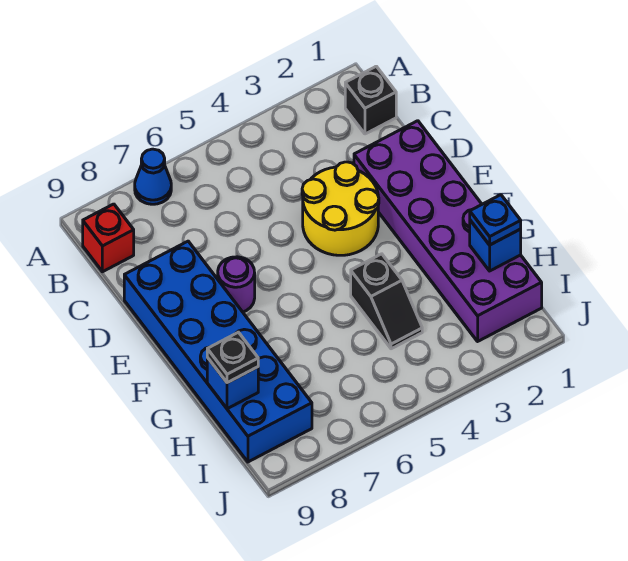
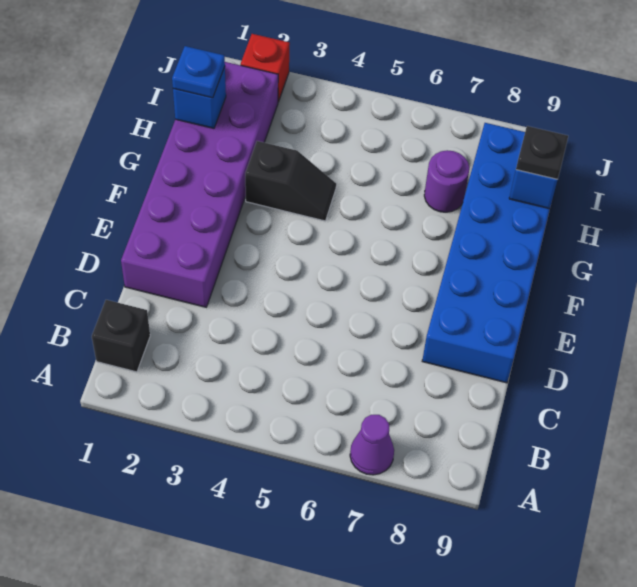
blue cone A7 level 1 -> purple cone A7 level 1
red brick B9 level 1 -> red brick J2 level 1
yellow round brick D3:E4 level 1 -> none
purple round brick E7 level 1 -> purple round brick H7 level 1
black slope G4:H4 level 1 top G -> black slope G3:G4 level 1 top 3

